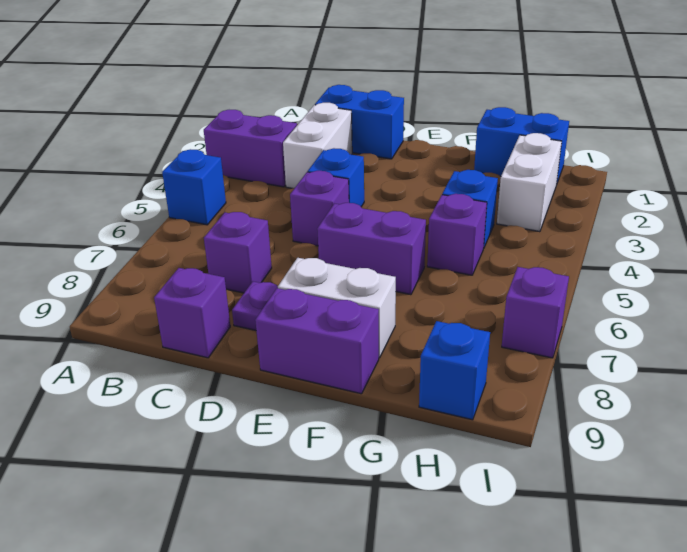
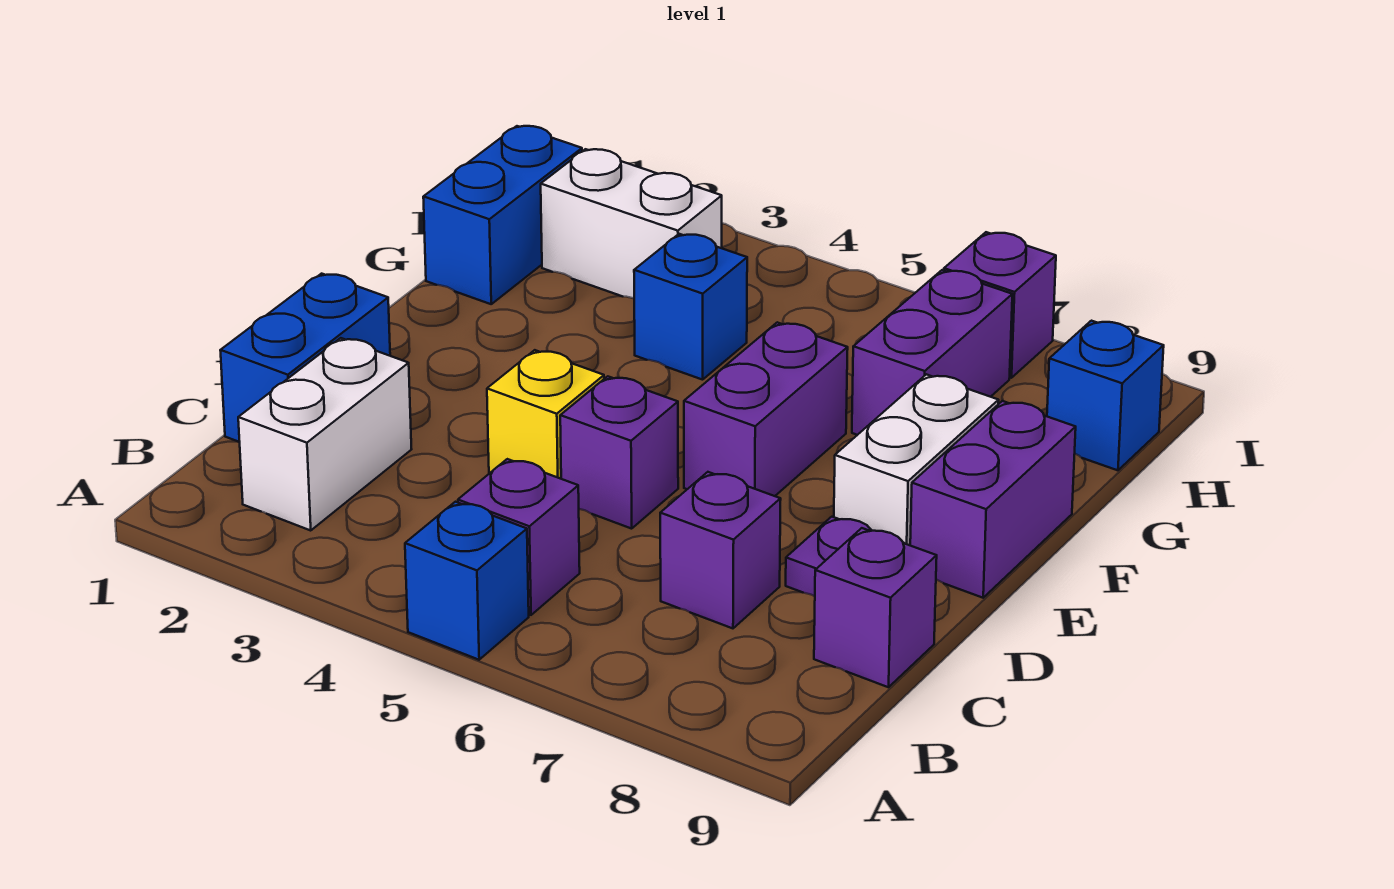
purple brick A3:B3 level 1 -> purple brick G7:H7 level 1
white brick C2:C3 level 1 -> white brick B2:C2 level 1
blue brick D4 level 1 -> yellow brick D4 level 1
purple brick G5 level 1 -> purple brick B5 level 1

